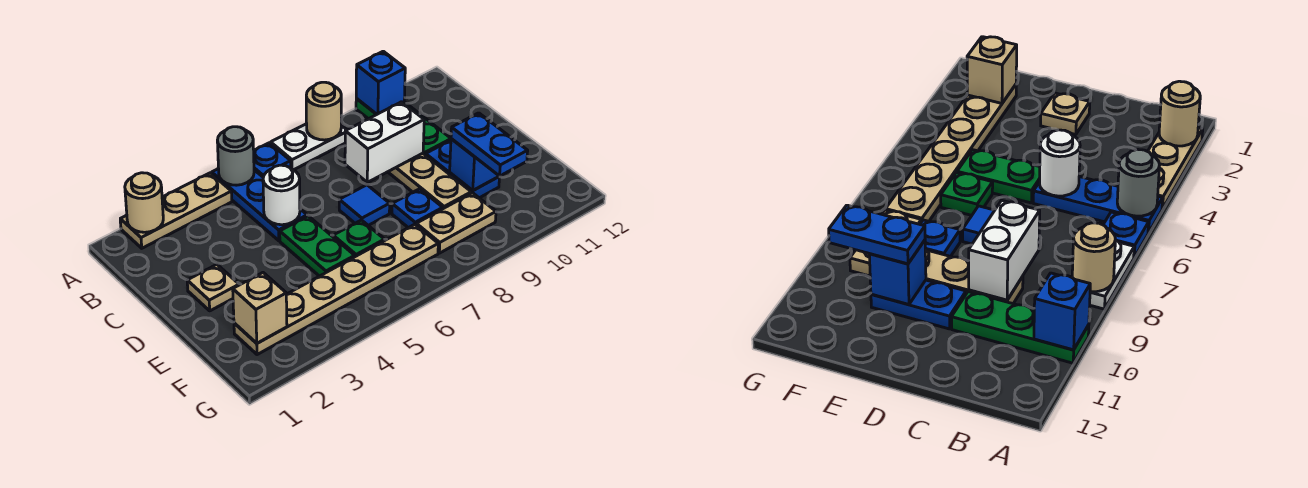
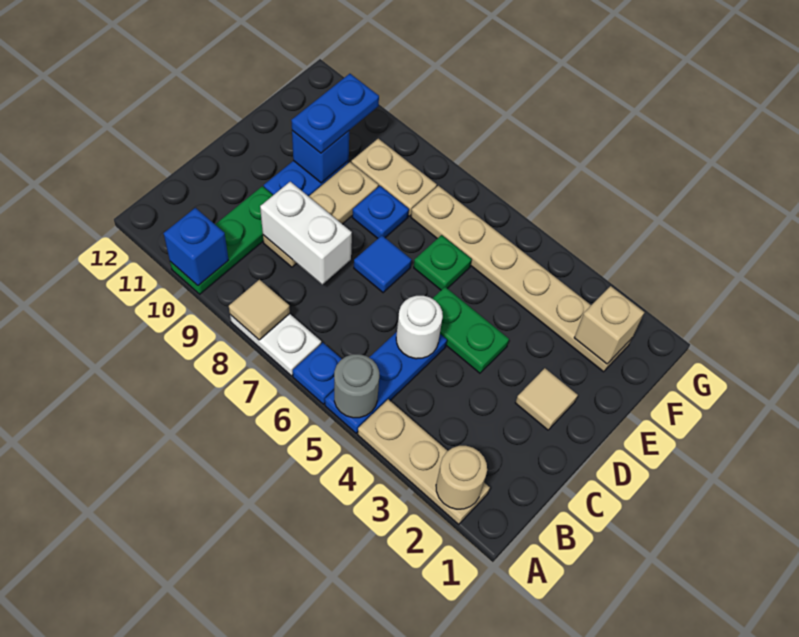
tan round brick A8 level 2 -> tan tile A8 level 2
tan plate D2 level 1 -> tan tile D2 level 1
green plate D5:E5 level 1 -> green plate D4:D5 level 1

